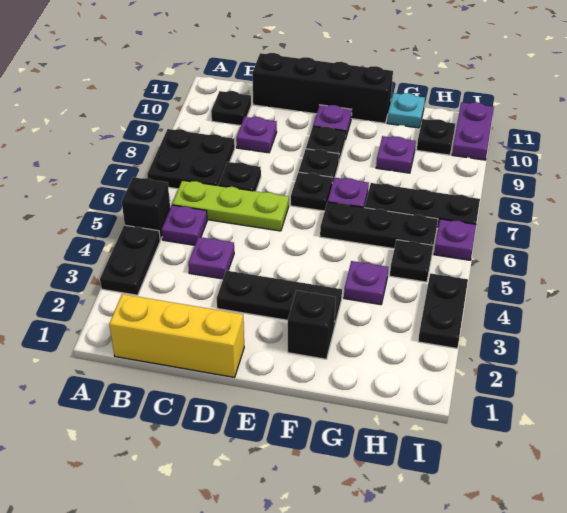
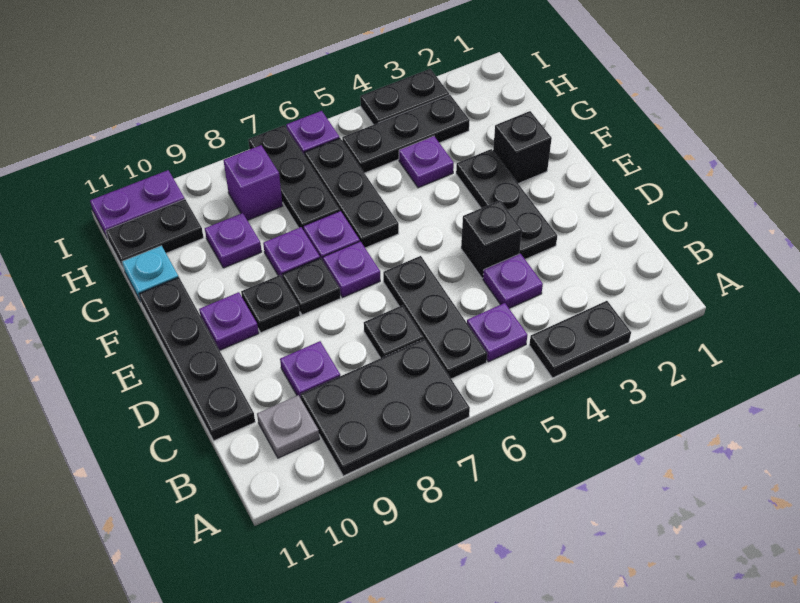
black brick A5 level 1 -> black brick D4 level 1
black plate A7:B8 level 1 -> black plate A7:B9 level 1
yellow brick B1:D1 level 1 -> none
lime plate B6:D6 level 1 -> black plate B6:D6 level 1
black plate B10 level 1 -> grey plate B10 level 1
black brick C11:F11 level 1 -> black plate C11:F11 level 1
black plate E7 level 1 -> purple plate E7 level 1
none -> purple plate F8 level 1
black plate H5 level 1 -> black plate H3:H5 level 1
none -> purple brick H8 level 1
black plate H10 level 1 -> black plate H10:H11 level 1

